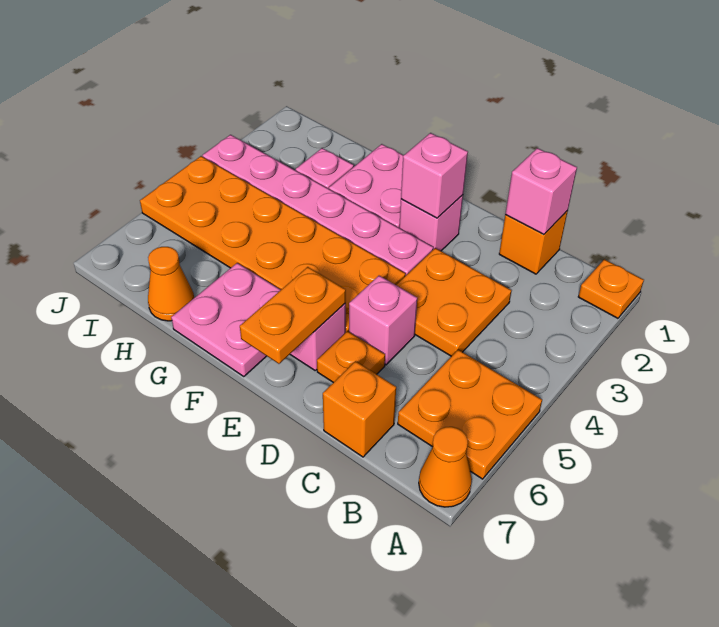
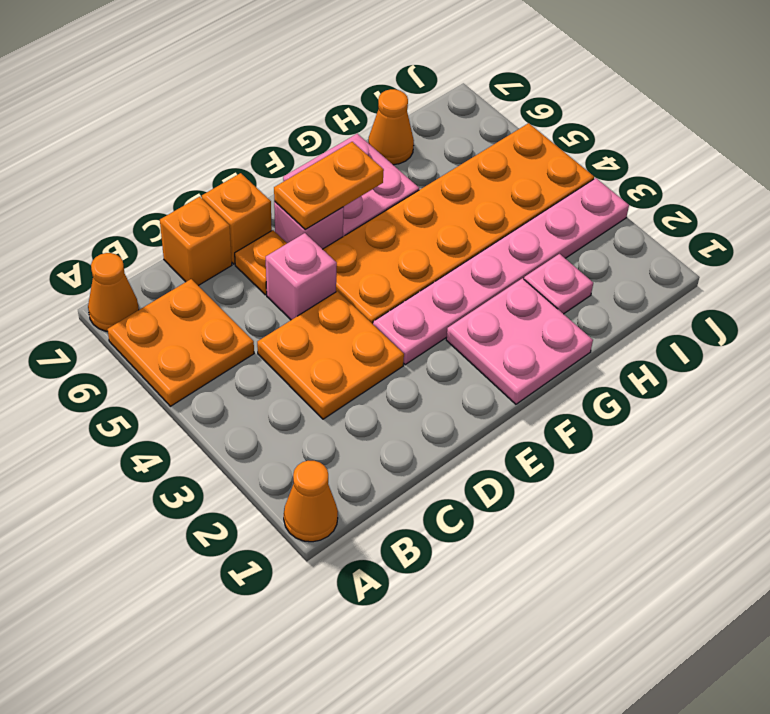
orange plate A1 level 1 -> orange cone A1 level 1
orange brick C1 level 1 -> orange brick D7 level 1
pink brick C1 level 2 -> none
pink brick E2 level 1 -> none
pink brick E2 level 2 -> none
orange plate E6:E7 level 2 -> orange plate E6:F6 level 2

